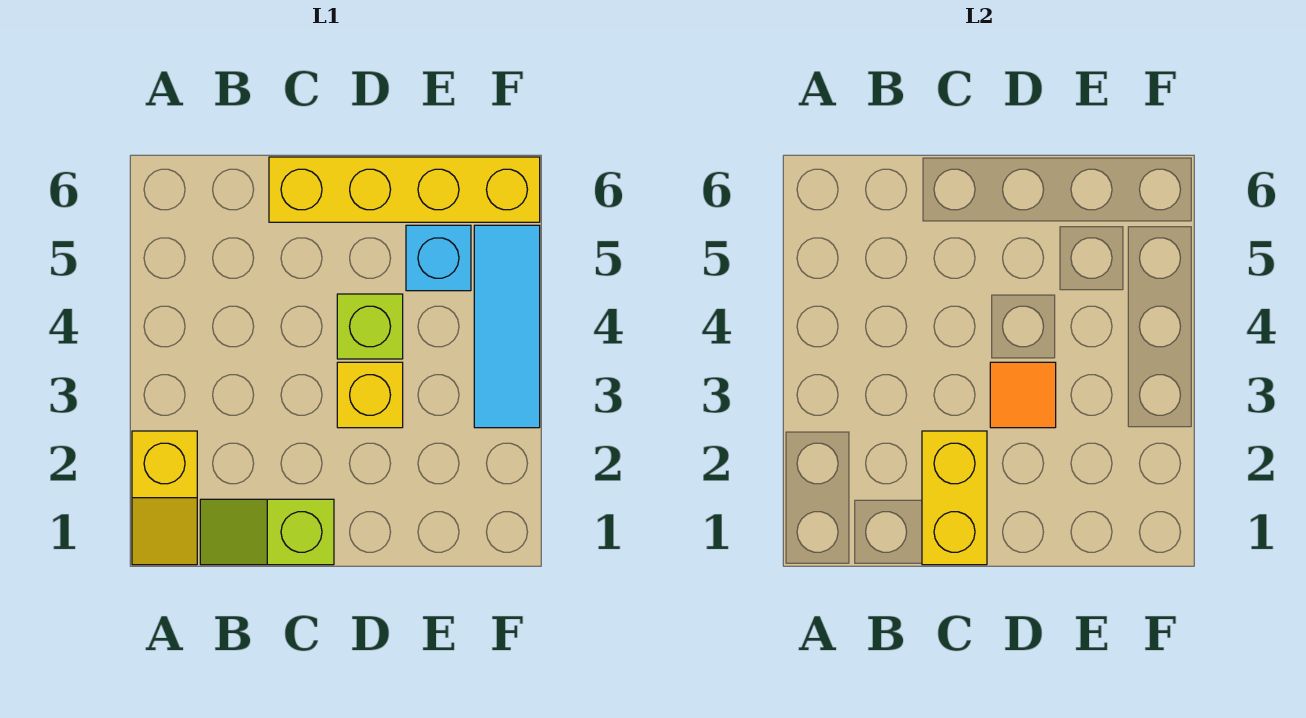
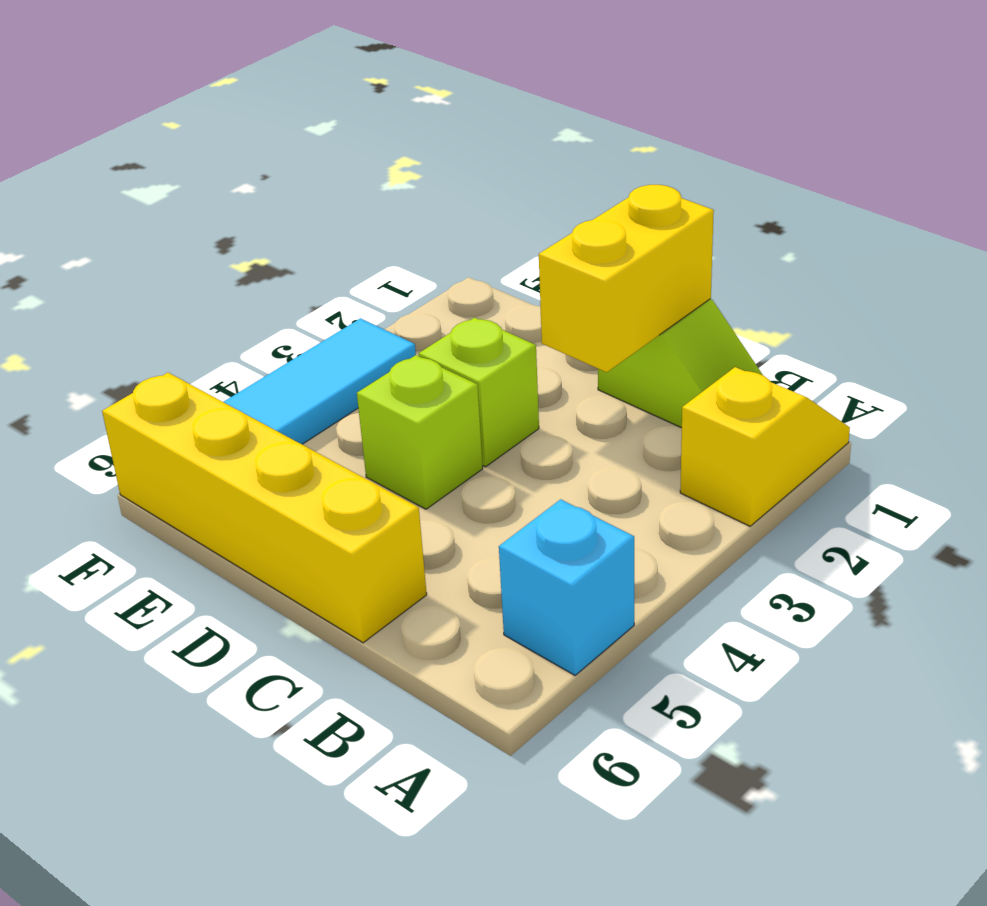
yellow brick D3 level 1 -> lime brick D3 level 1
orange tile D3 level 2 -> none
cyan brick E5 level 1 -> cyan brick A5 level 1

